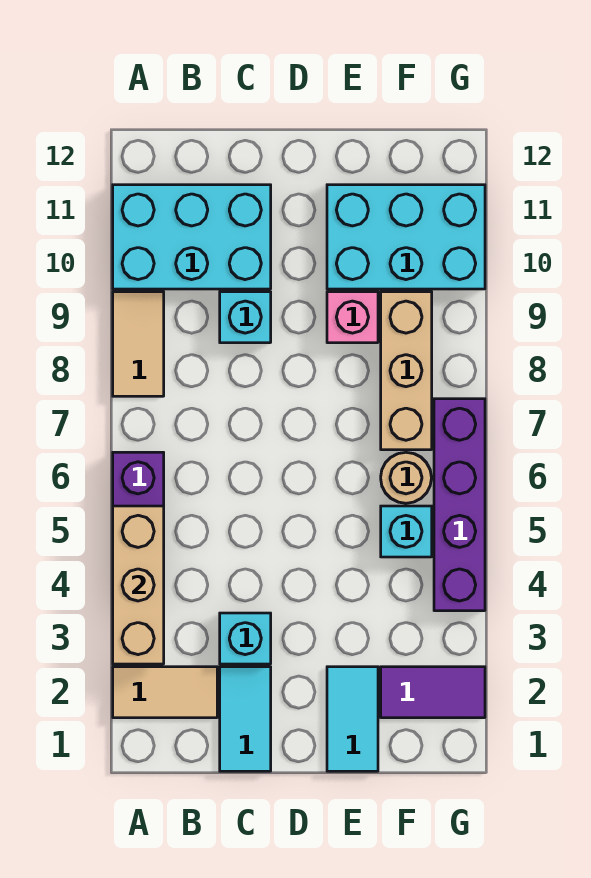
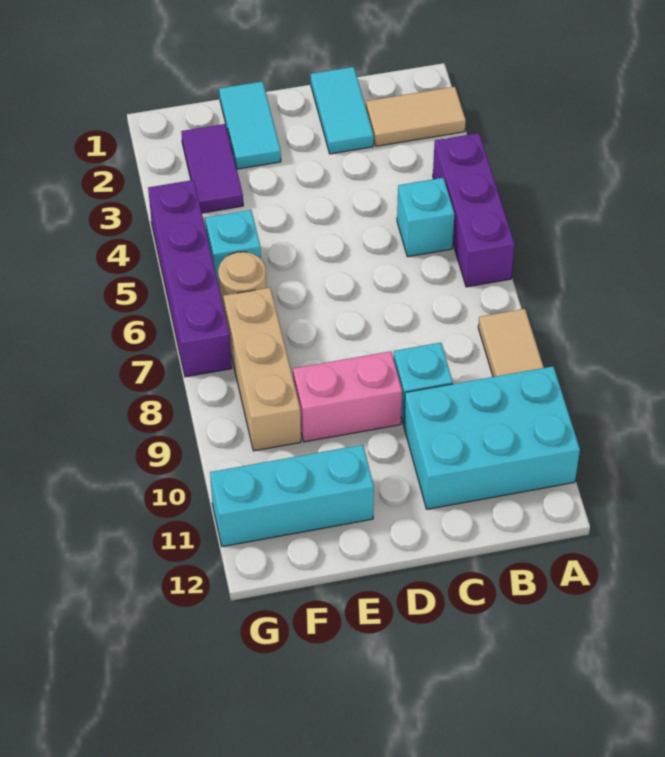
tan brick A3:A5 level 2 -> none
cyan brick C3 level 1 -> cyan brick B5 level 1
pink brick E9 level 1 -> pink brick D9:E9 level 1
cyan brick E10:G11 level 1 -> cyan brick E11:G11 level 1
purple tile F2:G2 level 1 -> purple tile F2:F3 level 1

